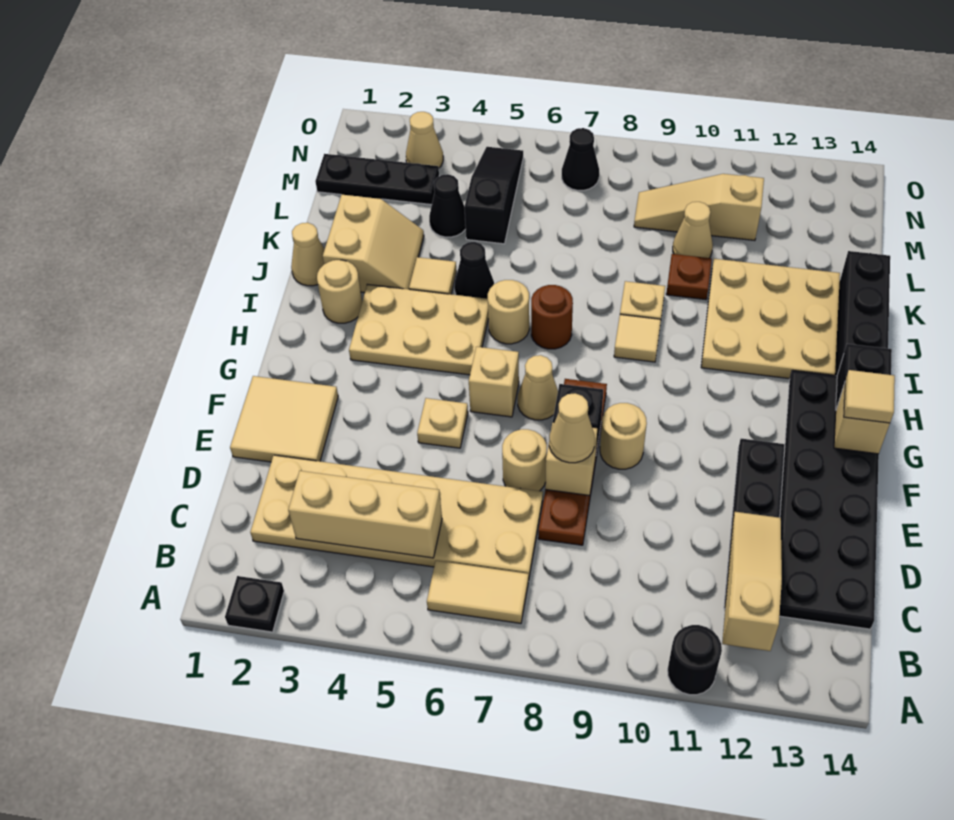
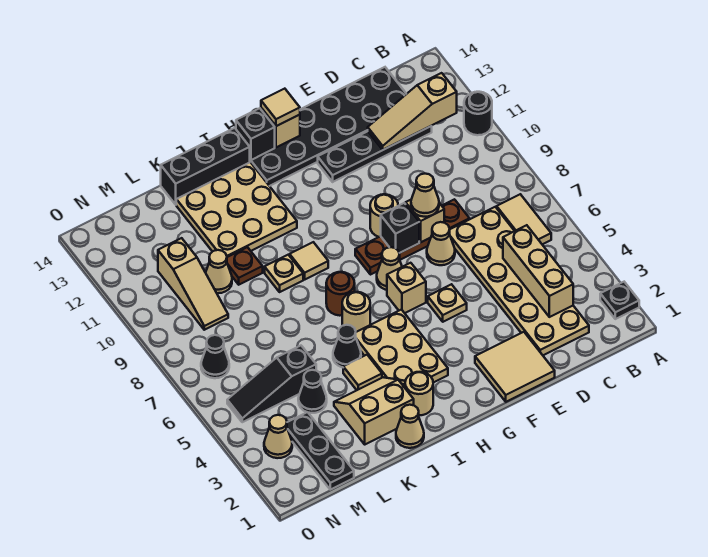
tan round brick E7 level 1 -> tan cone E7 level 1

